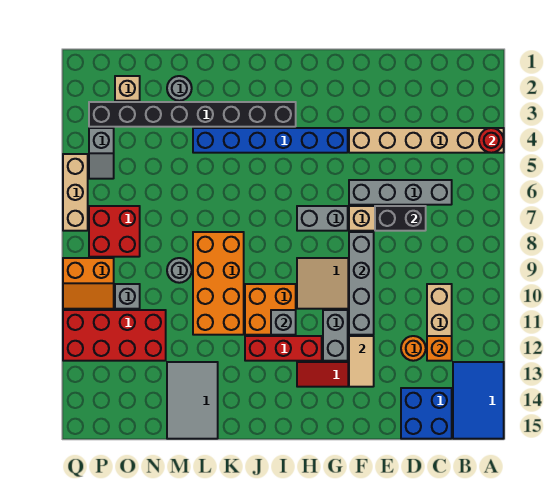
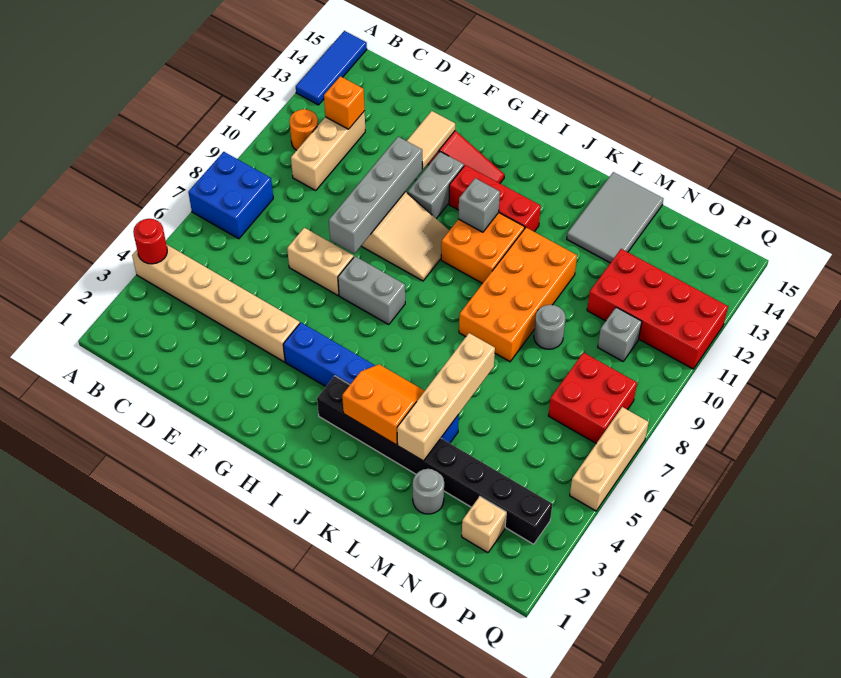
blue tile A13:B15 level 1 -> blue tile A13:A15 level 1
grey brick C6:F6 level 1 -> none
blue brick C14:D15 level 1 -> blue brick A7:B8 level 1
black brick D7:E7 level 2 -> none
orange round brick D12 level 1 -> orange round brick B11 level 1
none -> tan brick L3:L6 level 2
grey slope P4:P5 level 1 top 4 -> none
orange slope P9:Q10 level 1 top 9 -> orange slope J3:K4 level 2 top 3

